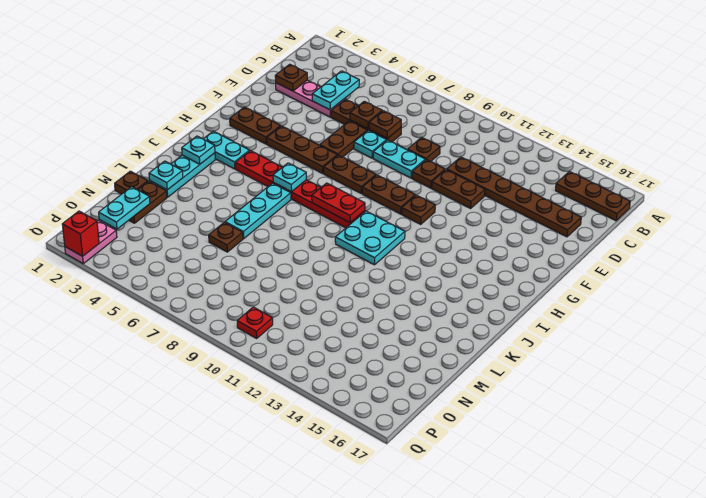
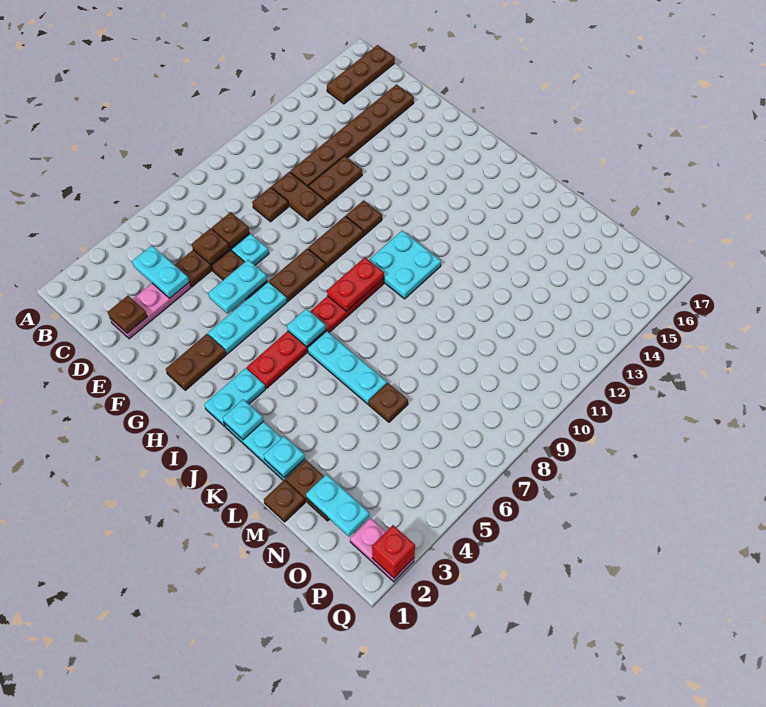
cyan plate E8:E9 level 1 -> cyan plate F5:F6 level 2
brown plate E10 level 1 -> brown plate D10:E10 level 1
brown plate G4:G6 level 1 -> cyan plate G4:G6 level 1
red plate P10 level 1 -> none

